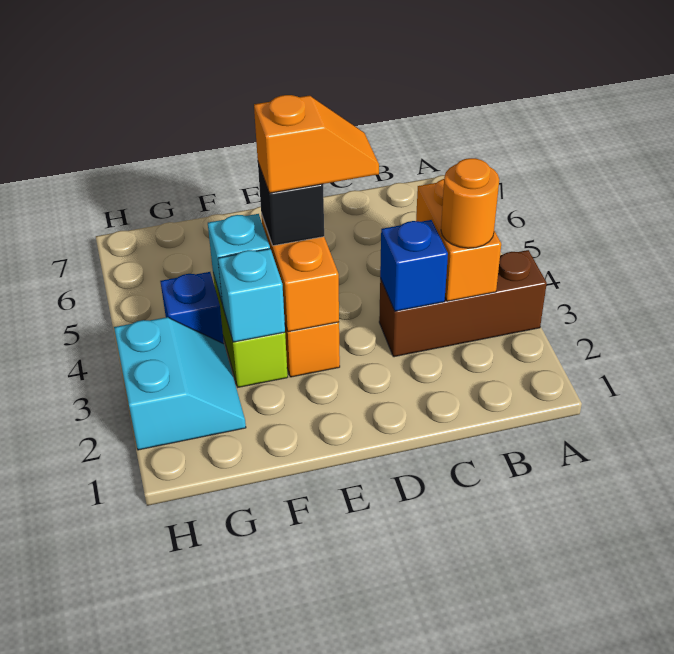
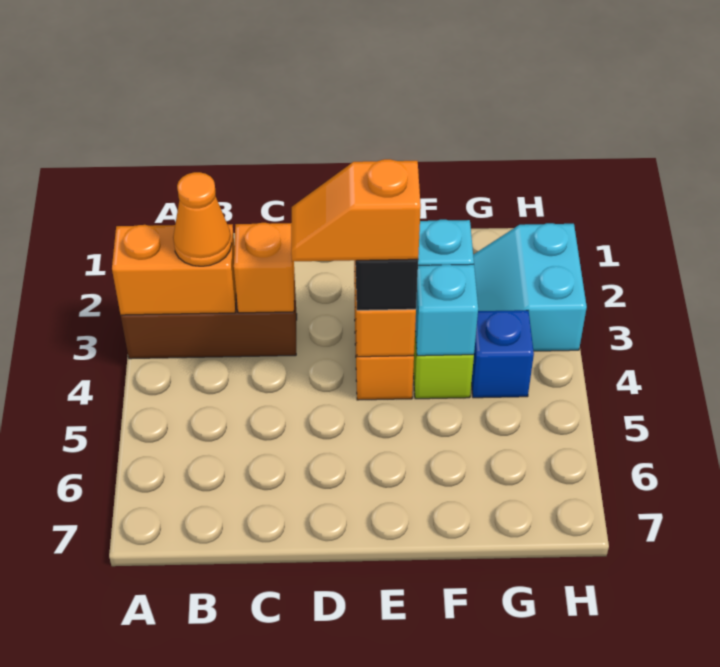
orange brick B3:B4 level 2 -> orange brick A3:B3 level 2
orange round brick B3 level 3 -> orange cone B3 level 3
blue brick C3 level 2 -> orange brick C3 level 2

